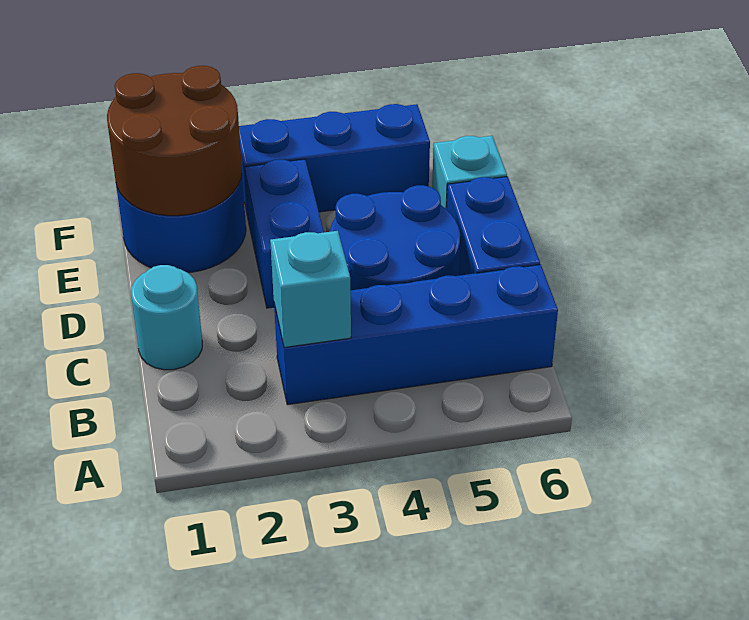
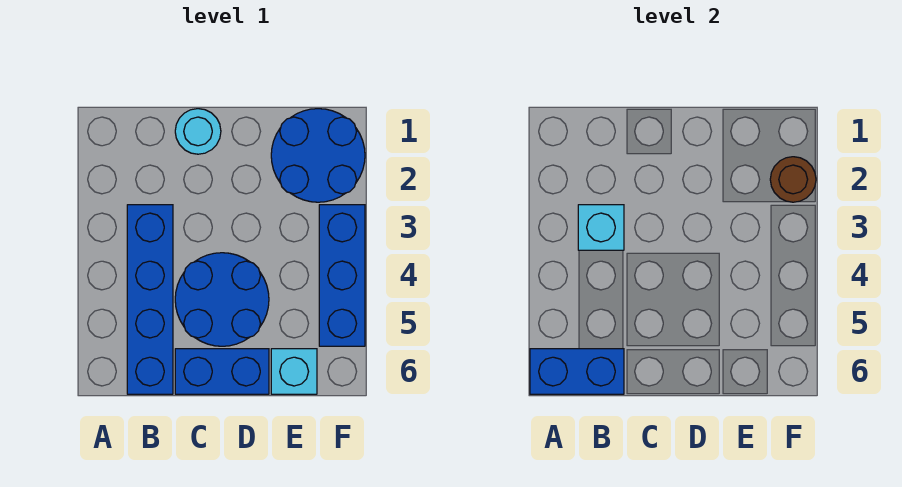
blue brick D3:E3 level 1 -> blue brick A6:B6 level 2
brown round brick E1:F2 level 2 -> brown round brick F2 level 2

